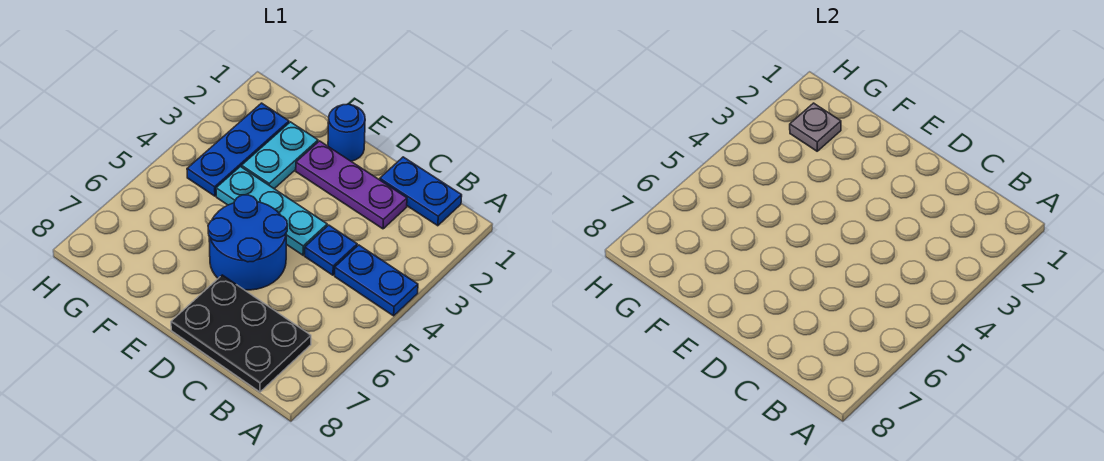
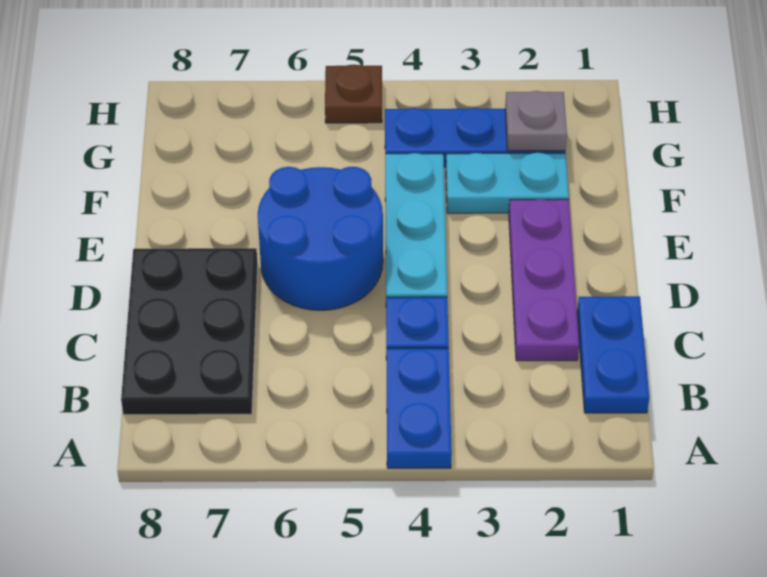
blue round brick E1 level 1 -> none
none -> brown plate H5 level 1

